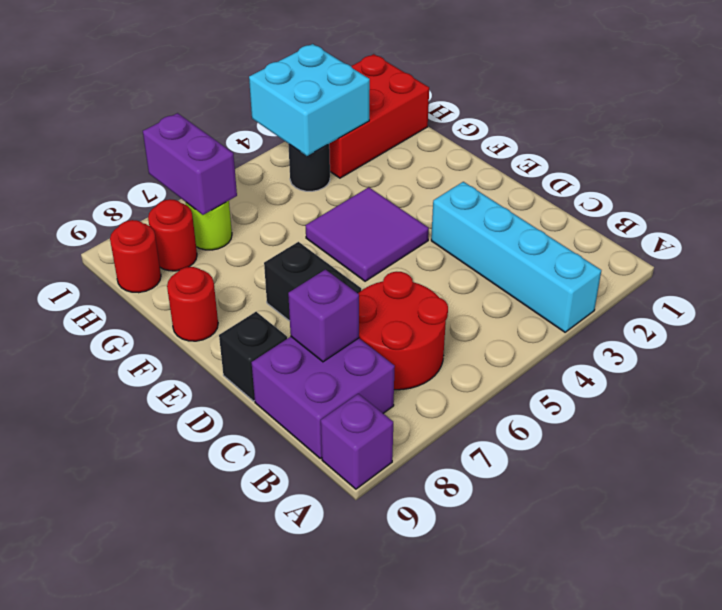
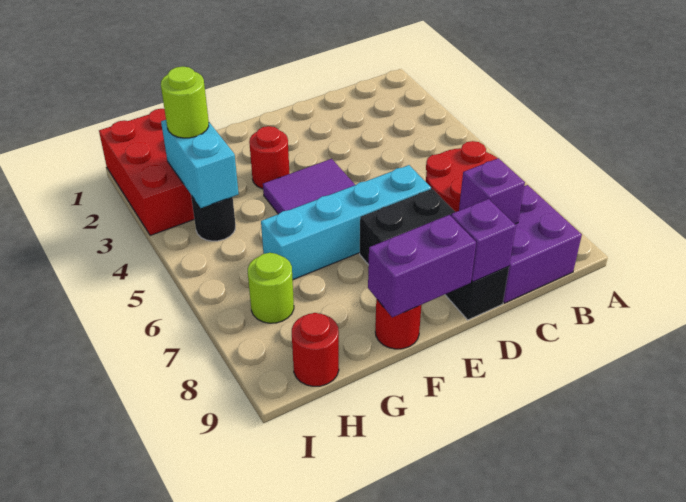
cyan brick A3:D3 level 1 -> cyan brick D6:G6 level 1
purple brick A9 level 1 -> purple brick D9 level 2
cyan brick H3:I4 level 2 -> cyan brick H3:H4 level 2
none -> lime round brick H3 level 3
purple brick H7:I7 level 2 -> purple brick E9:F9 level 2
red round brick H8 level 1 -> red round brick F3 level 1

